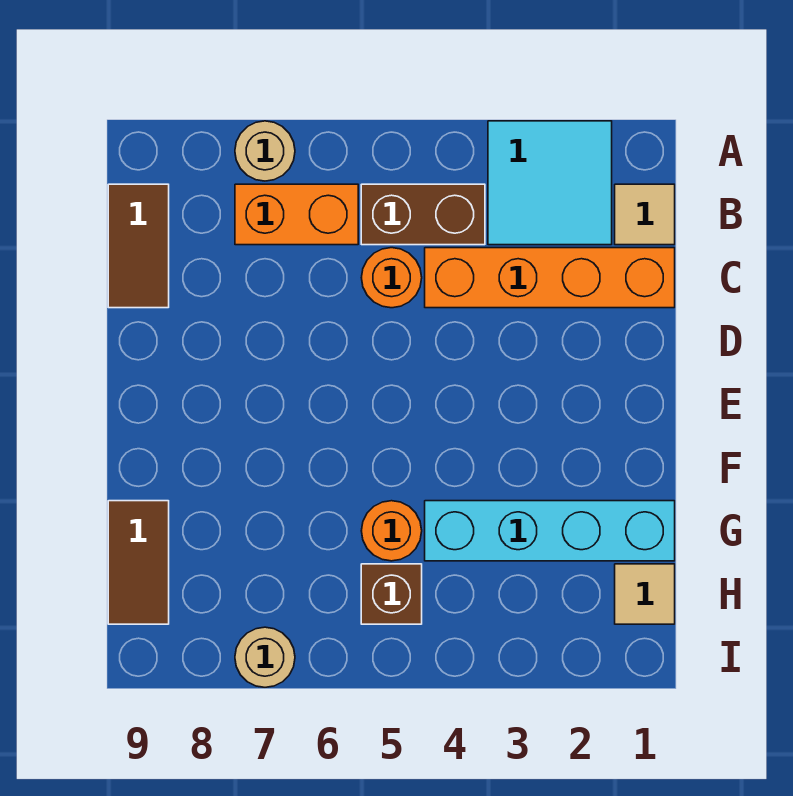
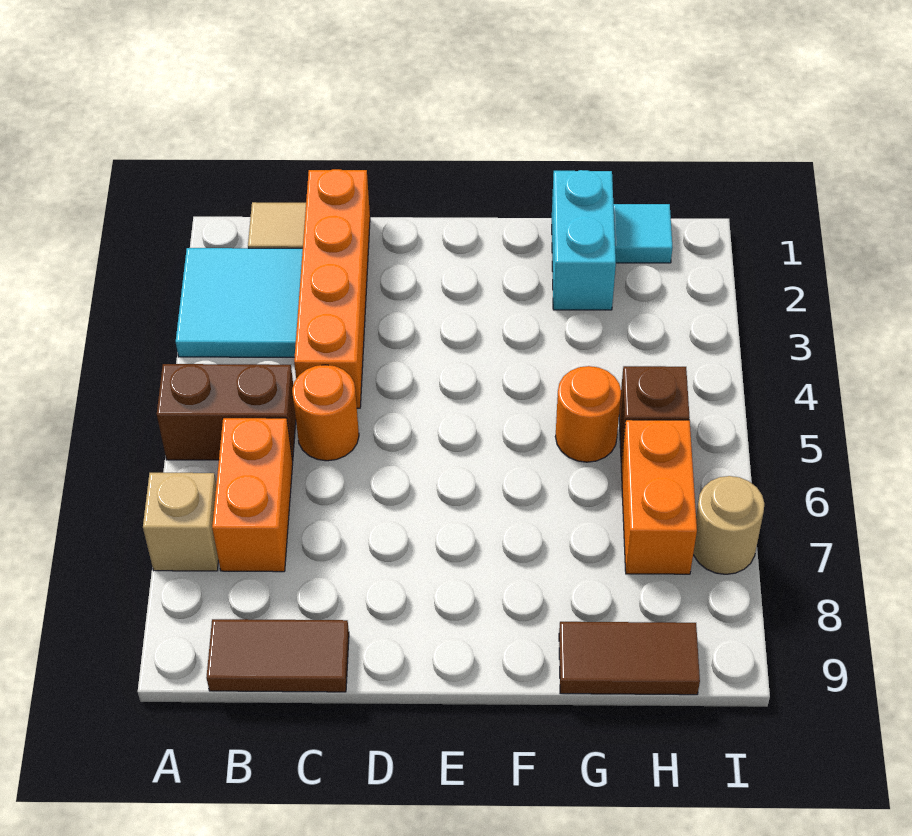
tan round brick A7 level 1 -> tan brick A7 level 1
brown brick B4:B5 level 1 -> brown brick A5:B5 level 1
cyan brick G1:G4 level 1 -> cyan brick G1:G2 level 1
tan tile H1 level 1 -> cyan tile H1 level 1
none -> orange brick H6:H7 level 1

